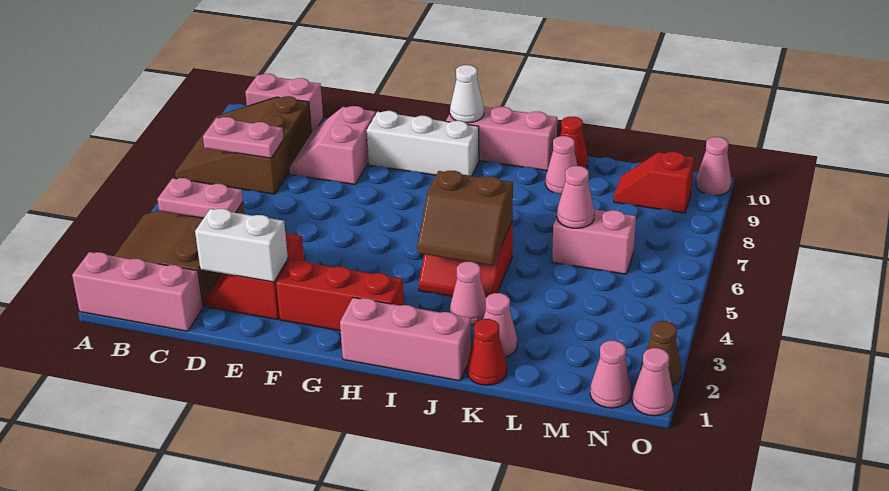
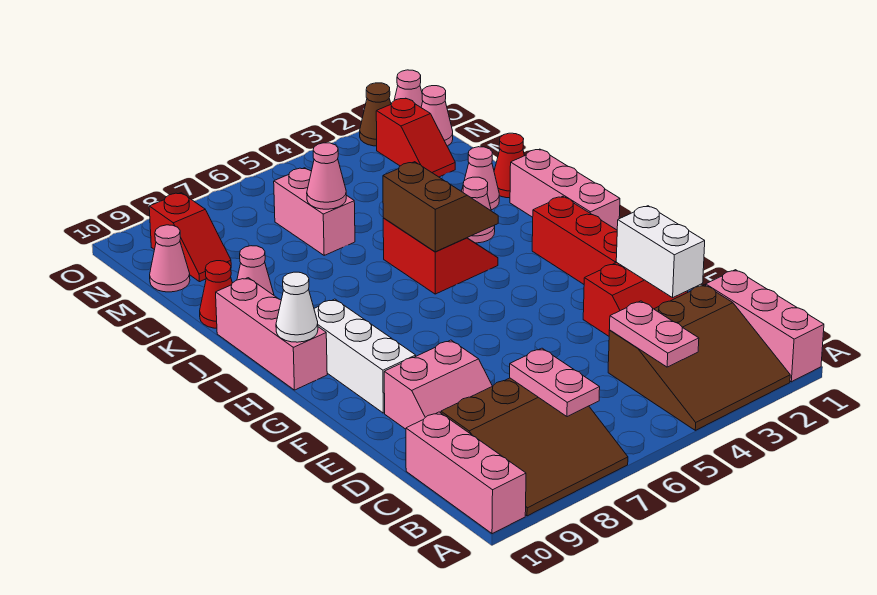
pink brick B10:C10 level 1 -> pink brick A10:C10 level 1
none -> red slope M2:N2 level 1 top N
pink cone O10 level 1 -> pink cone M10 level 1

